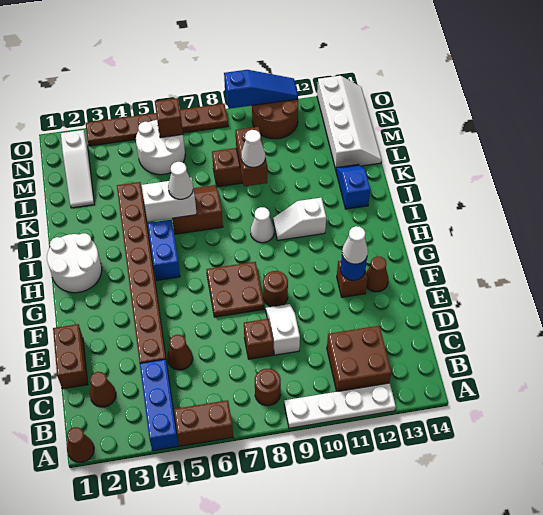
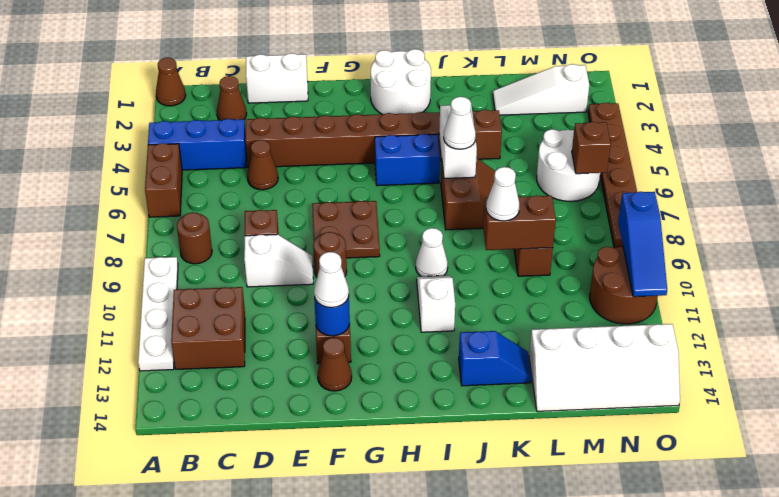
brown brick D1:E1 level 1 -> white brick D1:E1 level 1

